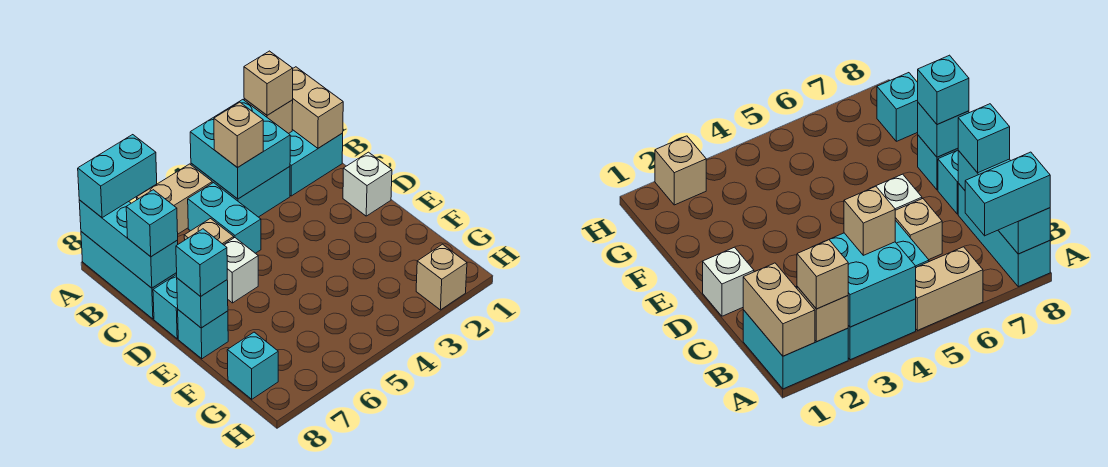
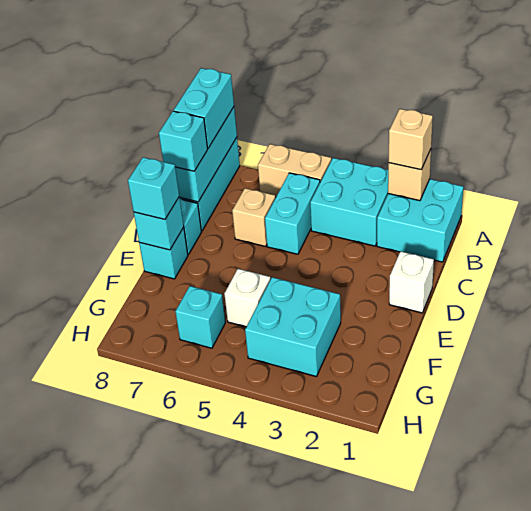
tan brick A1:B1 level 2 -> none
cyan brick A3:B4 level 2 -> cyan brick F3:G4 level 1
cyan brick A7:A8 level 3 -> cyan brick A8:B8 level 3
tan brick B4 level 3 -> none
white brick D6 level 1 -> white brick F5 level 1
cyan brick G8 level 1 -> cyan brick G6 level 1
tan brick H2 level 1 -> none

